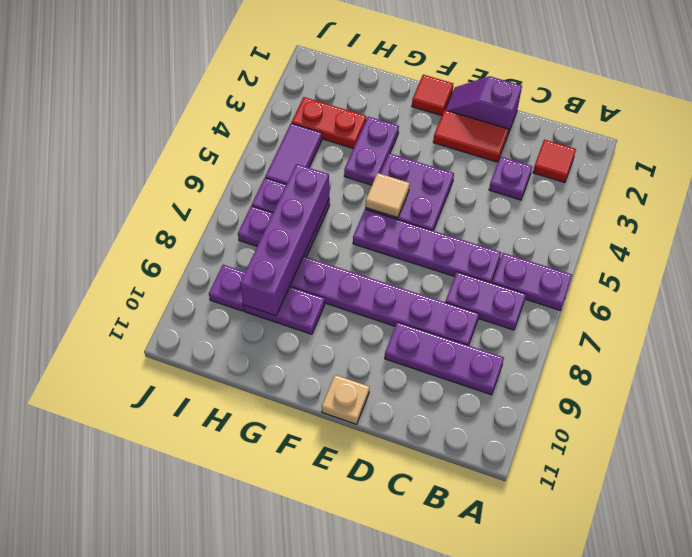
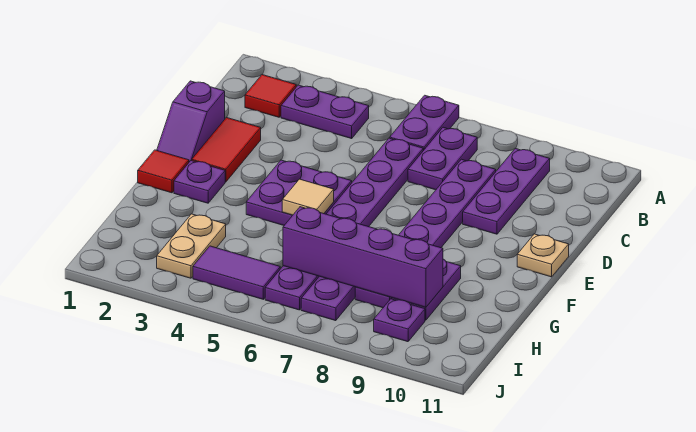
purple plate C3 level 1 -> purple plate F2 level 1
purple plate G3:G4 level 1 -> purple plate B3:B4 level 1
red plate H3:I3 level 1 -> tan plate H3:I3 level 1

